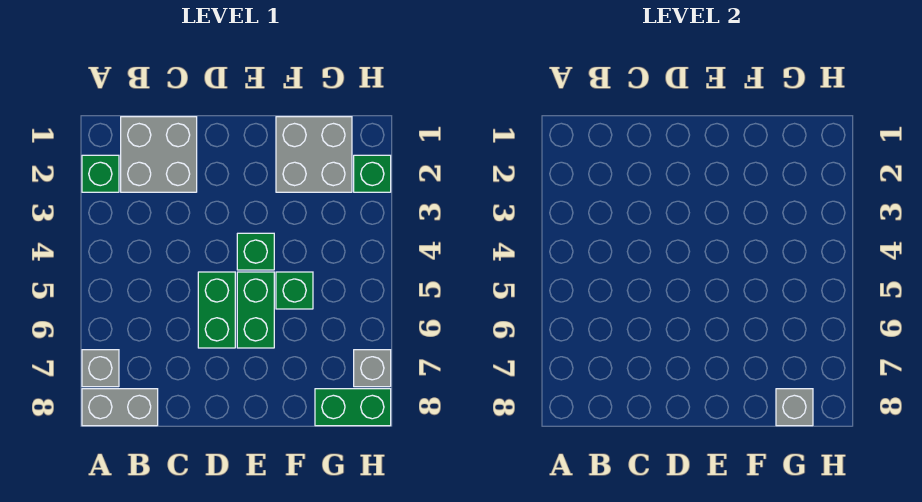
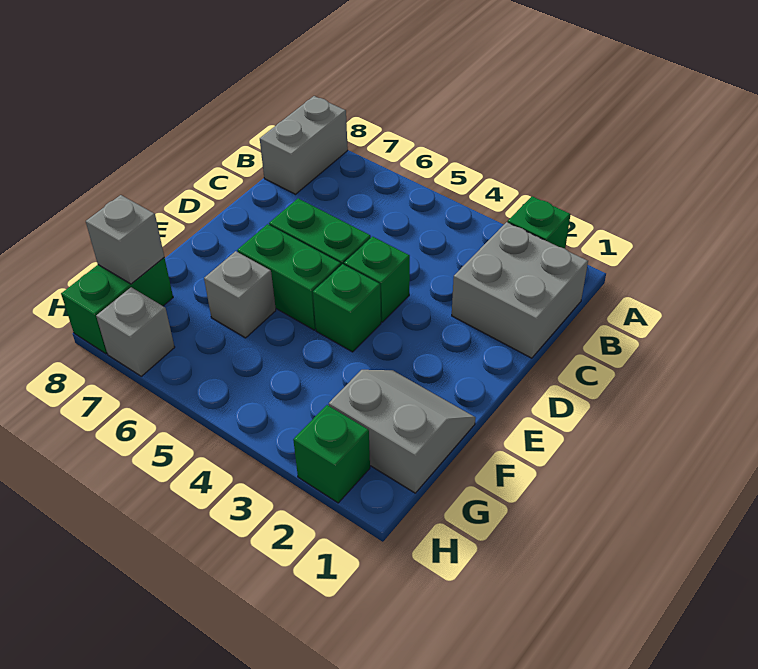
grey brick A7 level 1 -> grey brick F6 level 1
grey brick F1:G2 level 1 -> grey slope F1:G2 level 1 top G
green brick F5 level 1 -> green brick D4 level 1

